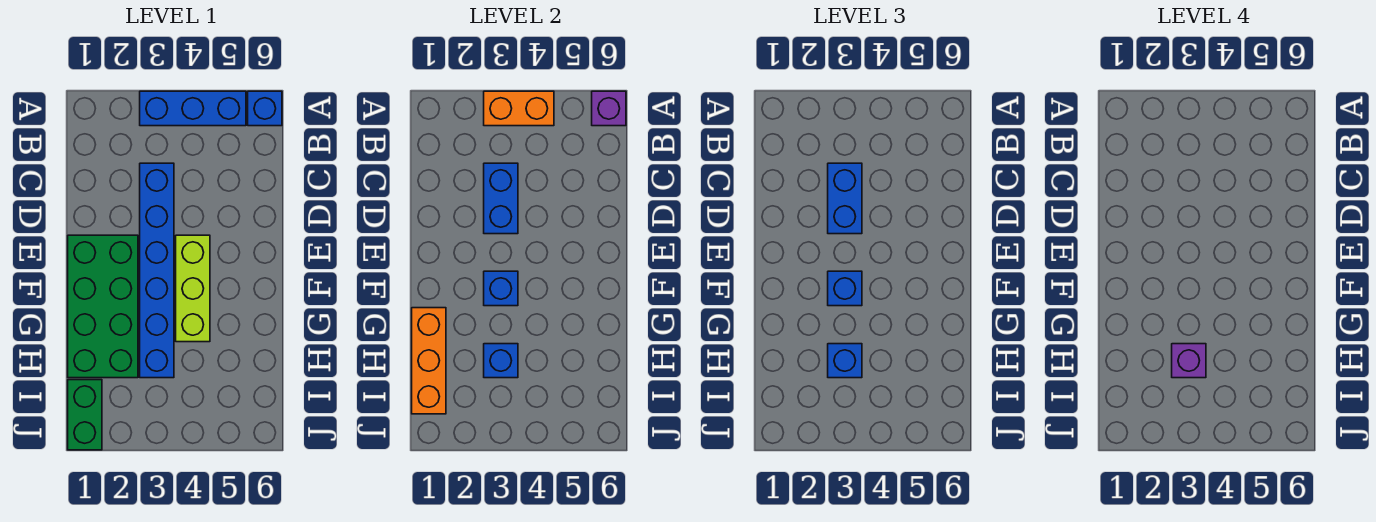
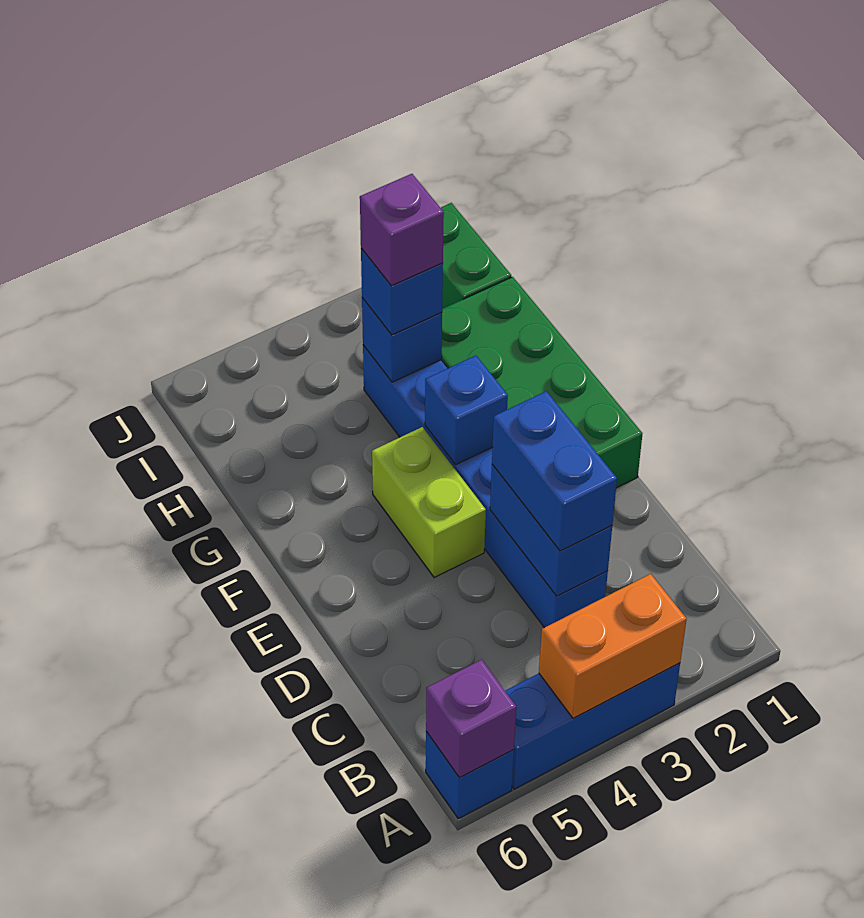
lime brick E4:G4 level 1 -> lime brick E4:F4 level 1
blue brick F3 level 3 -> none
orange brick G1:I1 level 2 -> none

